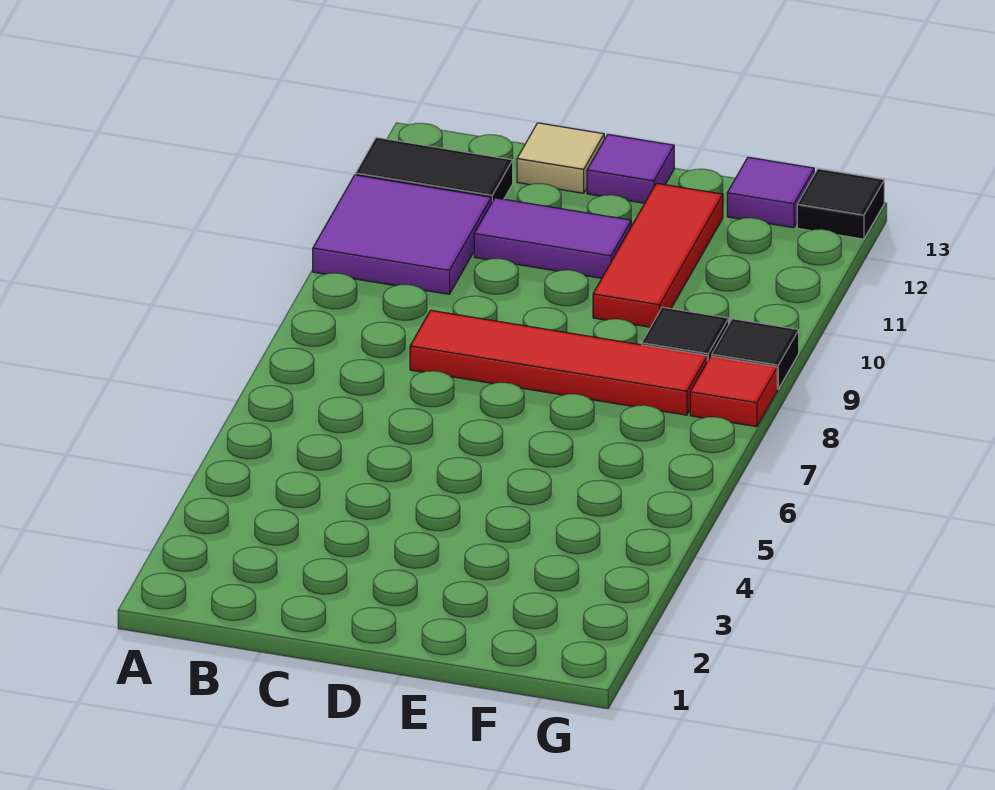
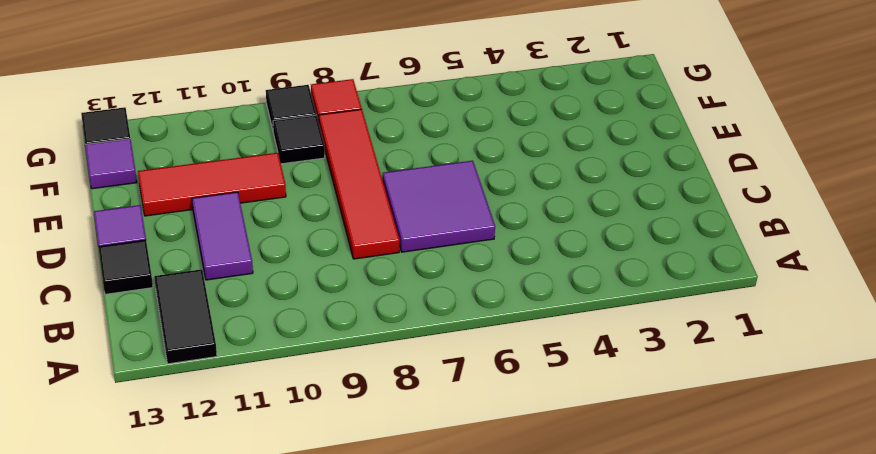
purple tile A10:B11 level 1 -> purple tile C6:D7 level 1
tan tile C13 level 1 -> black tile C13 level 1

